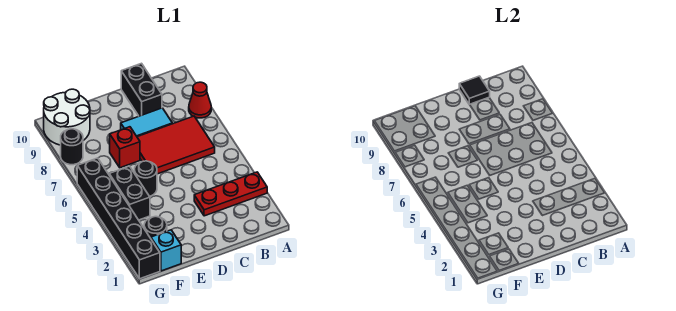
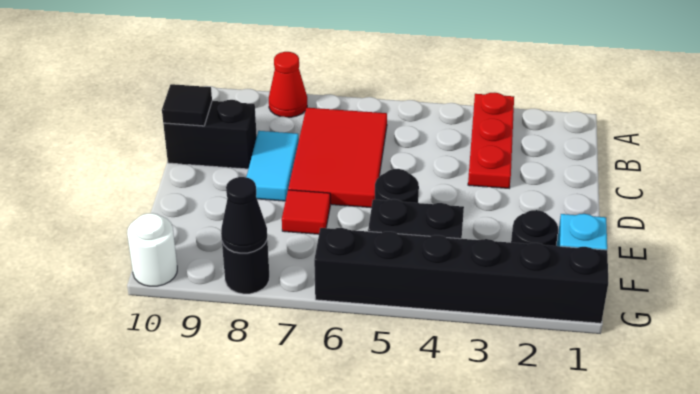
red brick E7 level 1 -> red tile E7 level 1
white round brick F9:G10 level 1 -> white round brick G10 level 1
none -> black cone G8 level 2

